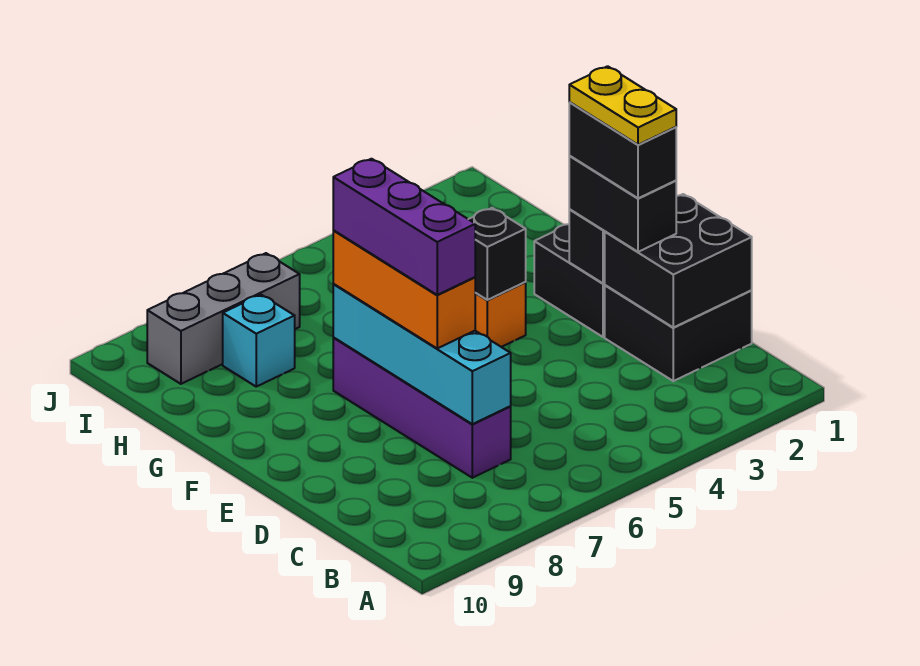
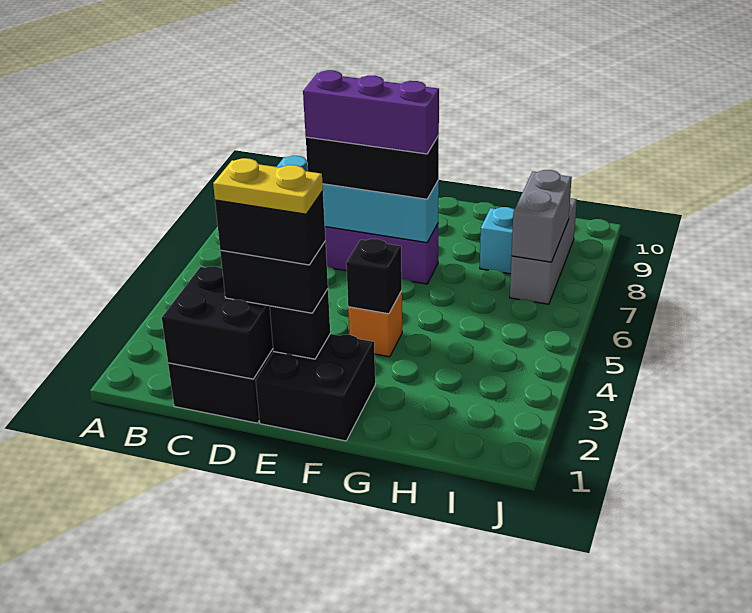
orange brick D7:F7 level 3 -> black brick D7:F7 level 3
none -> grey brick I7:I8 level 2

